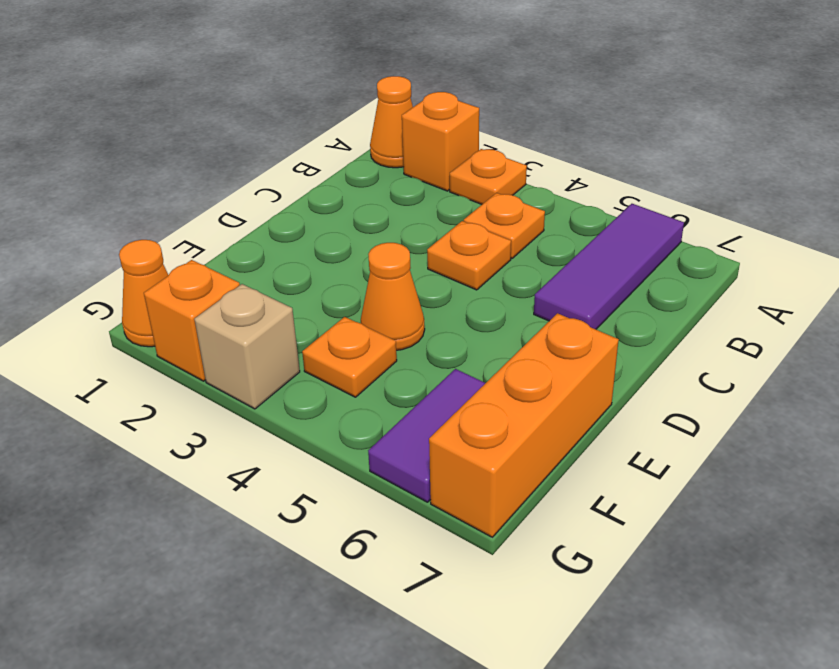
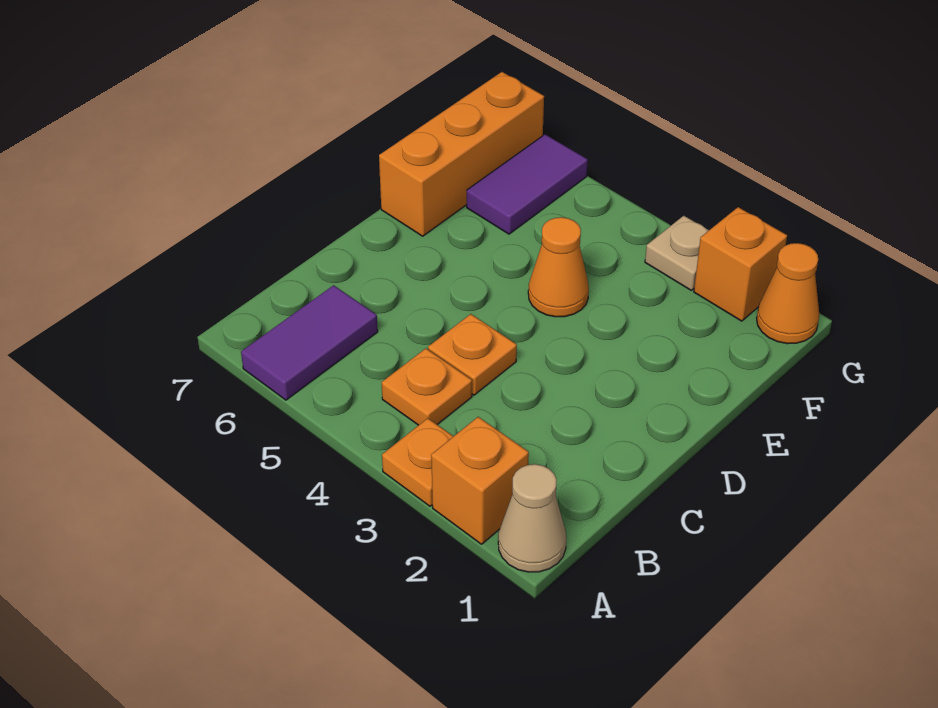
orange cone A1 level 1 -> tan cone A1 level 1
purple tile A6:C6 level 1 -> purple tile A6:B6 level 1
orange plate F4 level 1 -> none
tan brick G3 level 1 -> tan plate G3 level 1

